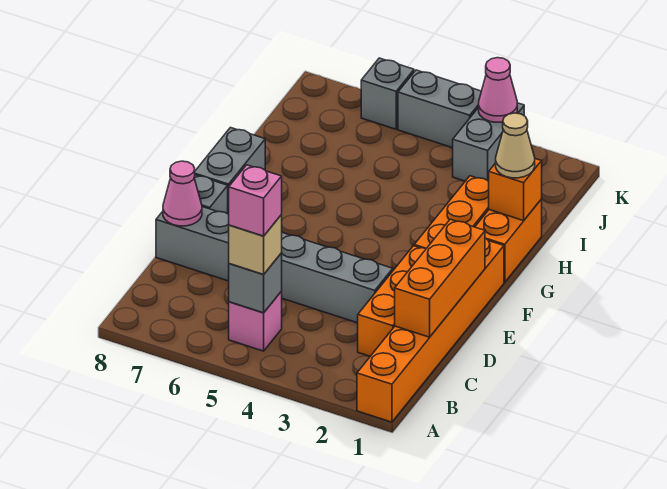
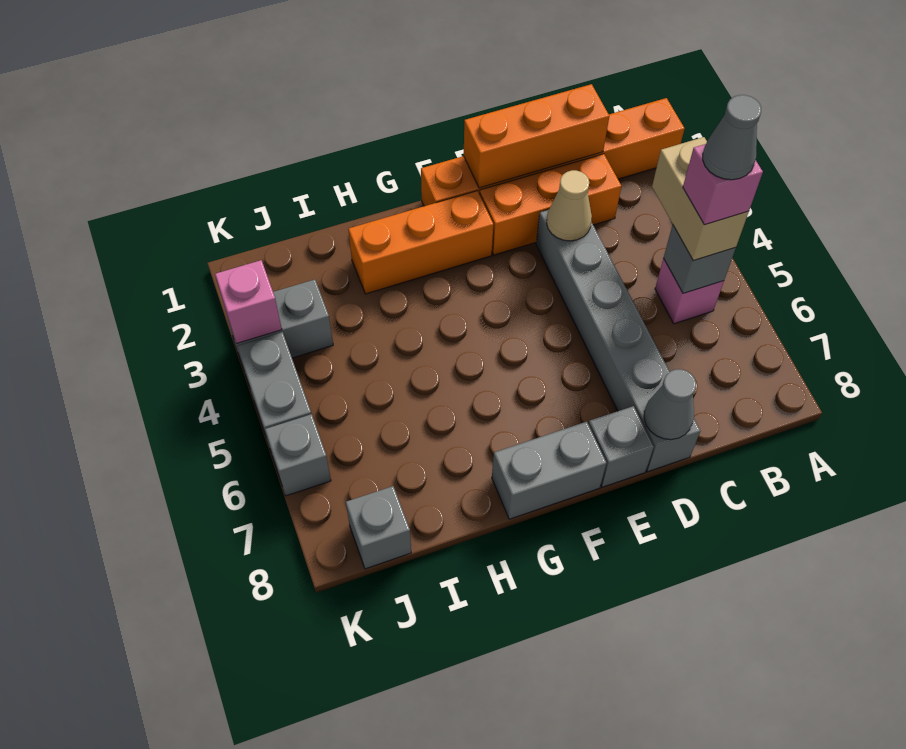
tan brick B5 level 3 -> tan brick B4:B5 level 3
none -> grey cone B5 level 5
pink cone D8 level 2 -> grey cone D8 level 2
orange brick G1:H1 level 1 -> none
orange brick H1 level 2 -> none
tan cone H1 level 3 -> tan cone D3 level 2
none -> grey brick J8 level 1
pink cone K3 level 2 -> pink brick K3 level 2

